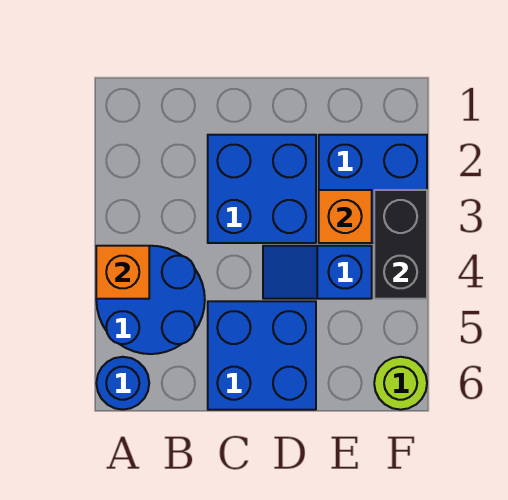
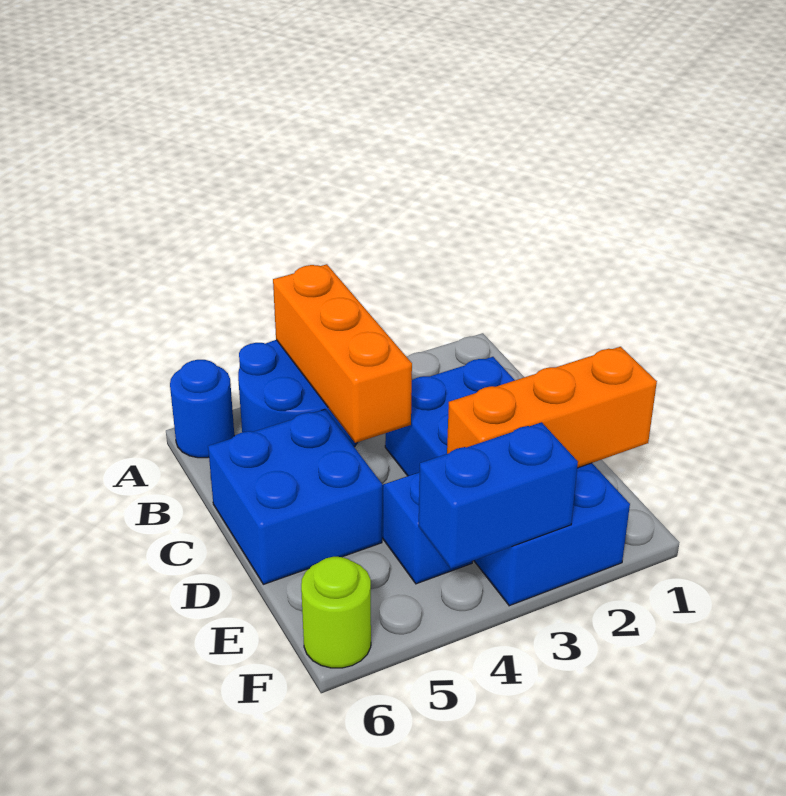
orange brick A4 level 2 -> orange brick A4:C4 level 2
orange brick E3 level 2 -> orange brick E1:E3 level 2
black brick F3:F4 level 2 -> blue brick F3:F4 level 2

